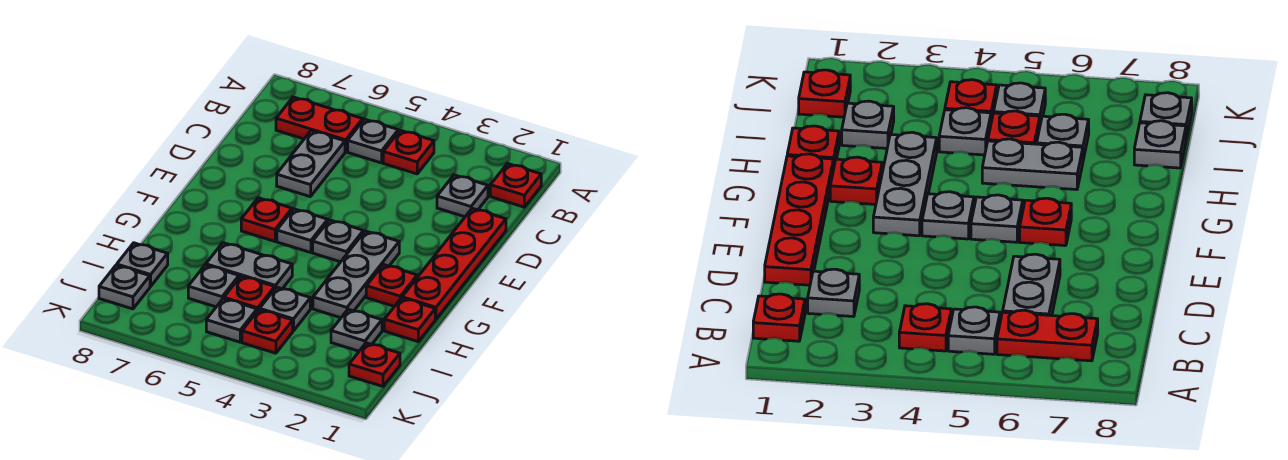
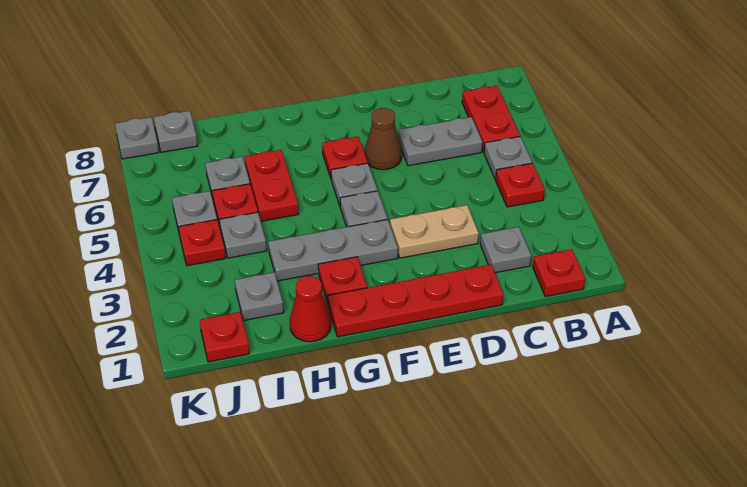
none -> tan plate D3:E3 level 1
none -> brown cone E6 level 1
red plate H1 level 1 -> red cone H1 level 1
grey plate H5:H6 level 1 -> red plate H5:H6 level 1
grey plate I8 level 1 -> grey plate K8 level 1

